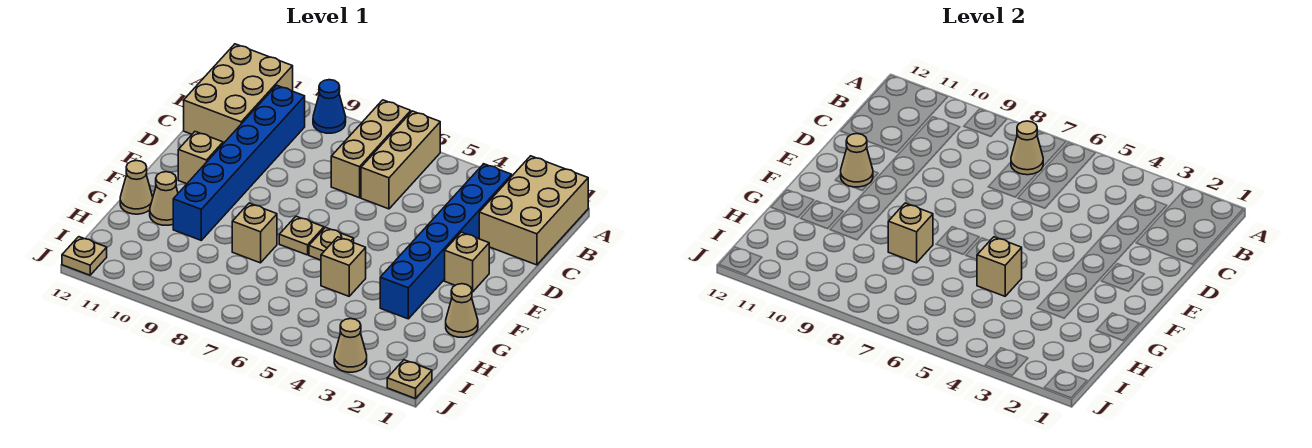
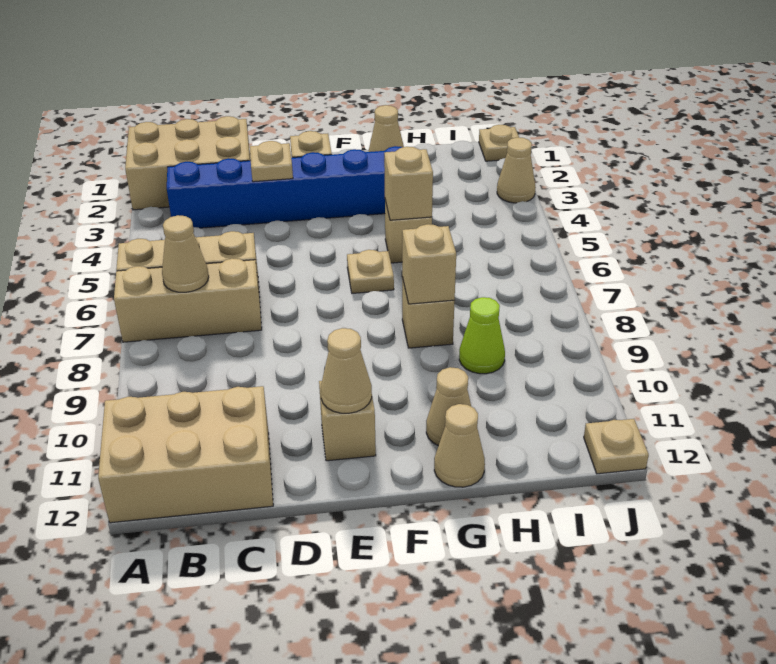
blue cone A9 level 1 -> none
blue brick B10:G10 level 1 -> none
tan plate F7 level 1 -> tan plate D3 level 2
none -> lime cone H9 level 1

